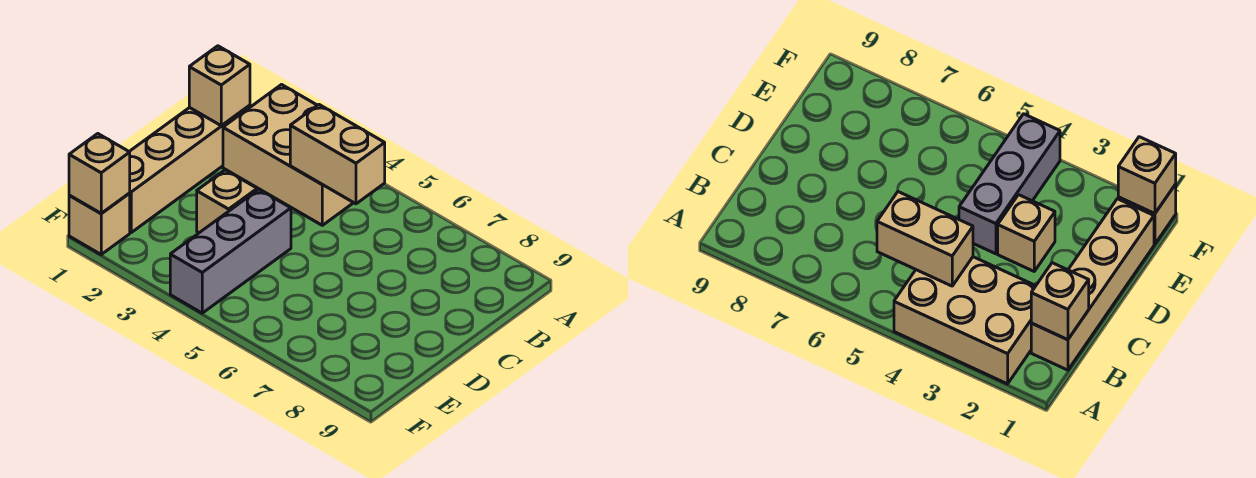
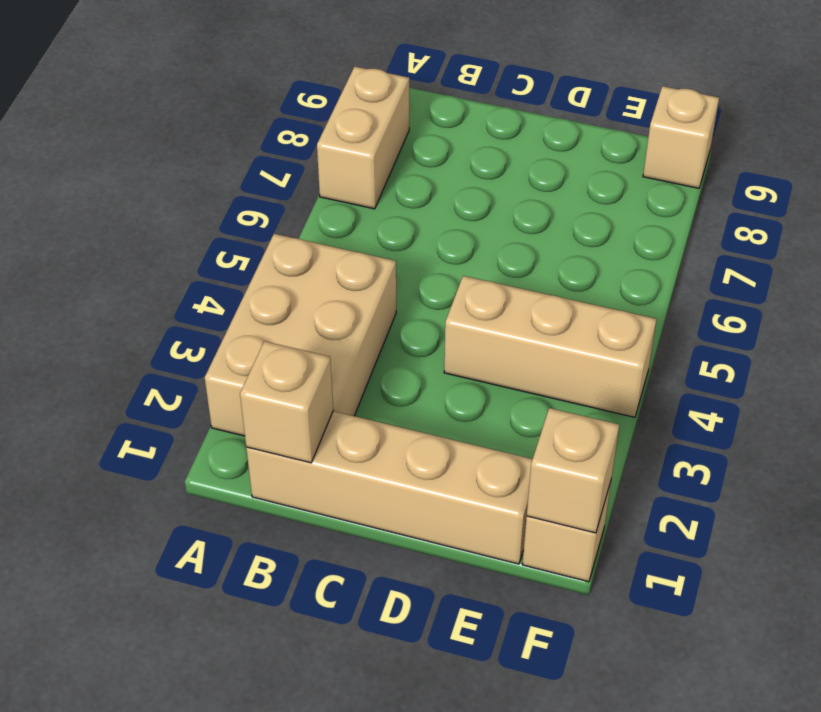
tan brick B4:B5 level 2 -> tan brick A7:A8 level 1
tan brick D3 level 1 -> tan brick F9 level 1
grey brick D4:F4 level 1 -> tan brick D4:F4 level 1

